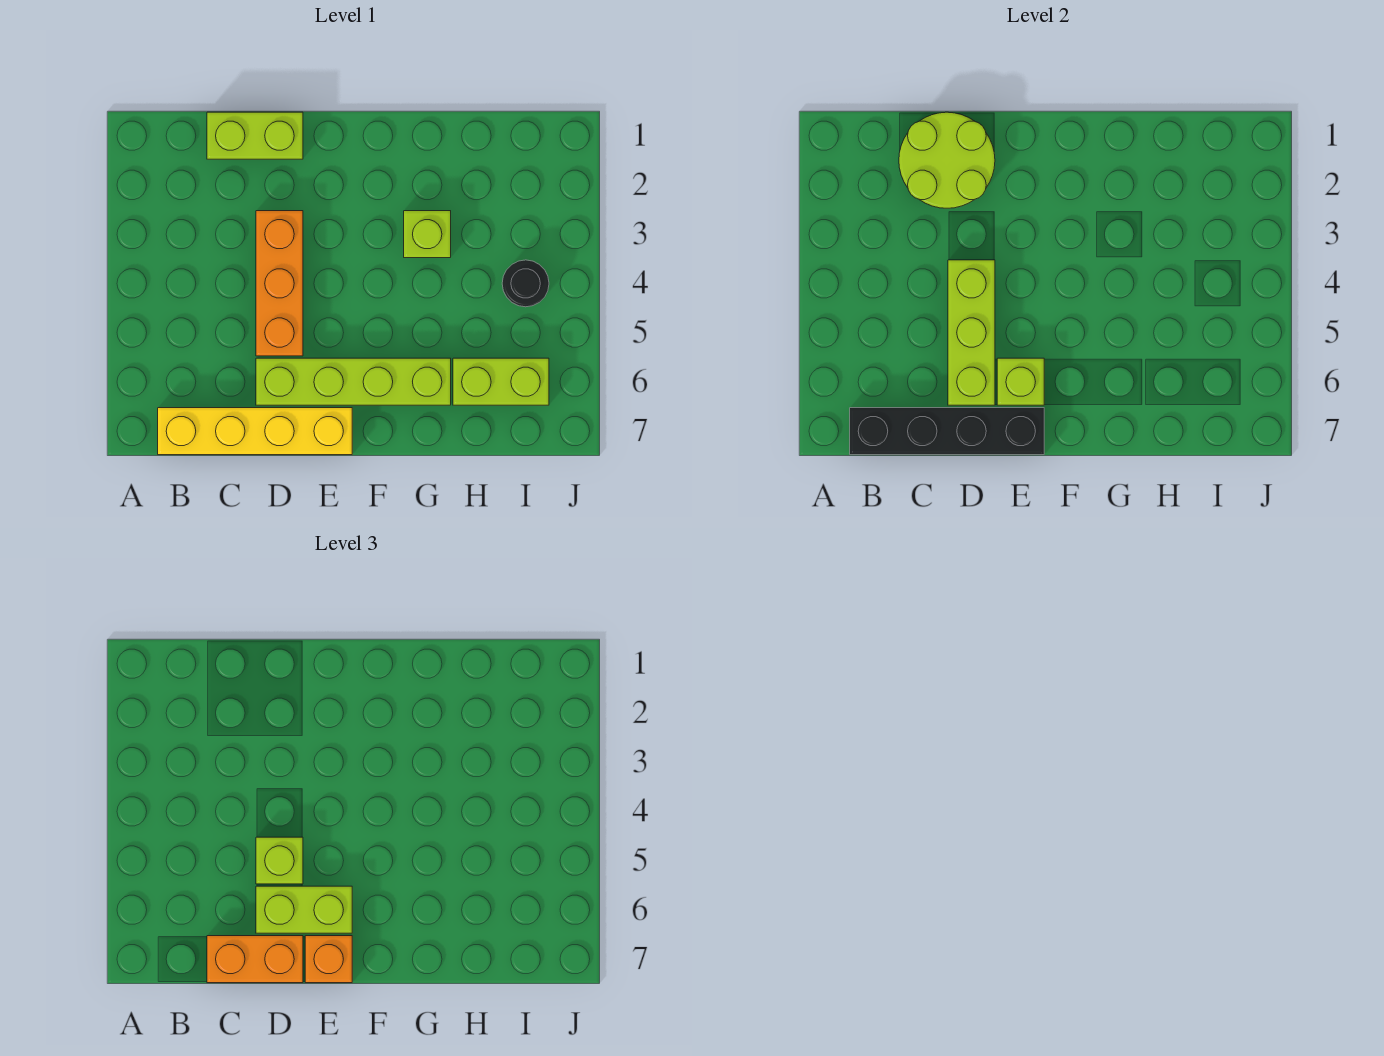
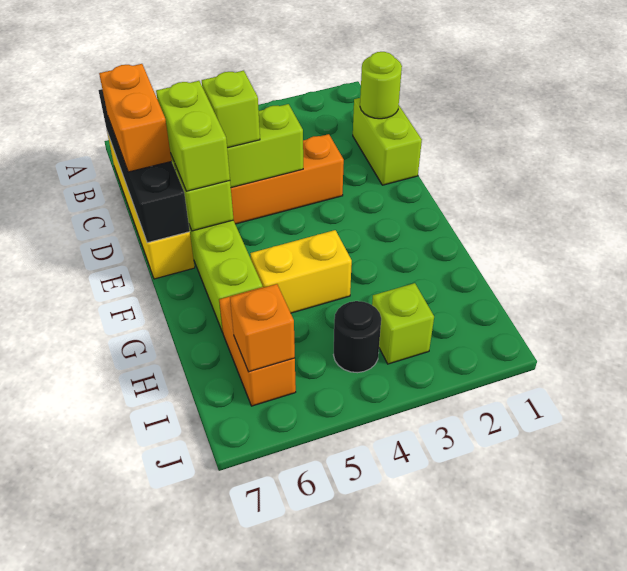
lime round brick C1:D2 level 2 -> lime round brick C1 level 2
orange brick E7 level 3 -> orange brick I6 level 2
lime brick G3 level 1 -> lime brick I3 level 1
none -> yellow brick G4:G5 level 1
lime brick H6:I6 level 1 -> orange brick H6:I6 level 1

